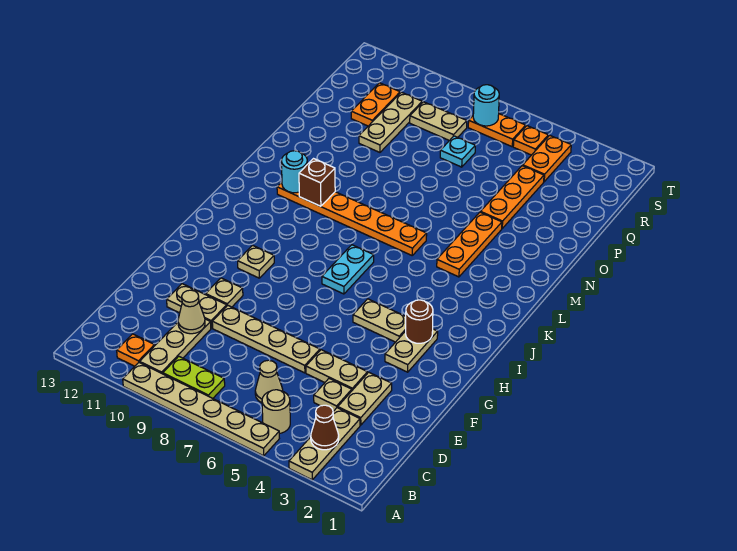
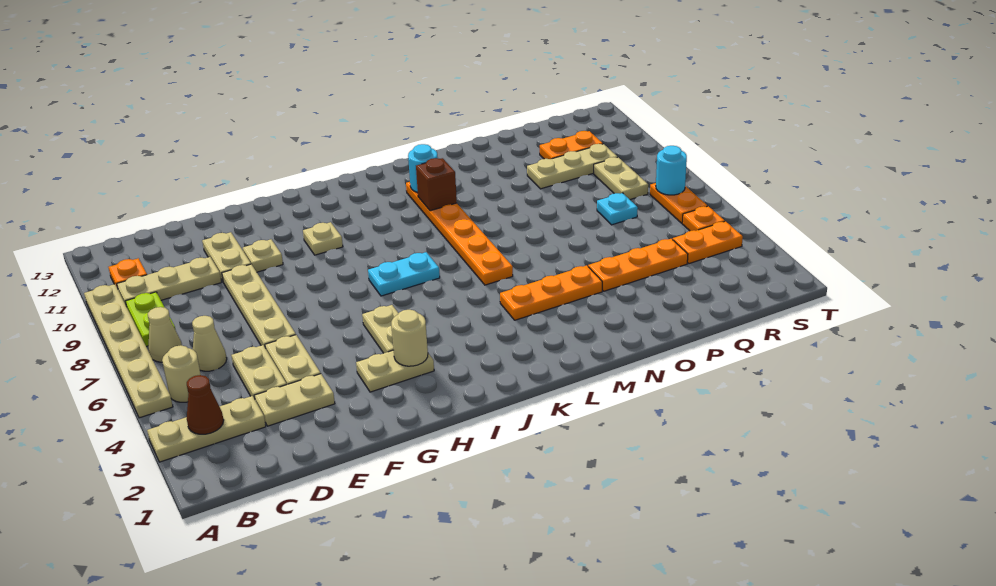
tan plate D4 level 1 -> tan plate D4:D5 level 1
tan cone D10 level 2 -> tan cone B7 level 1
brown round brick H3 level 2 -> tan round brick H3 level 2

